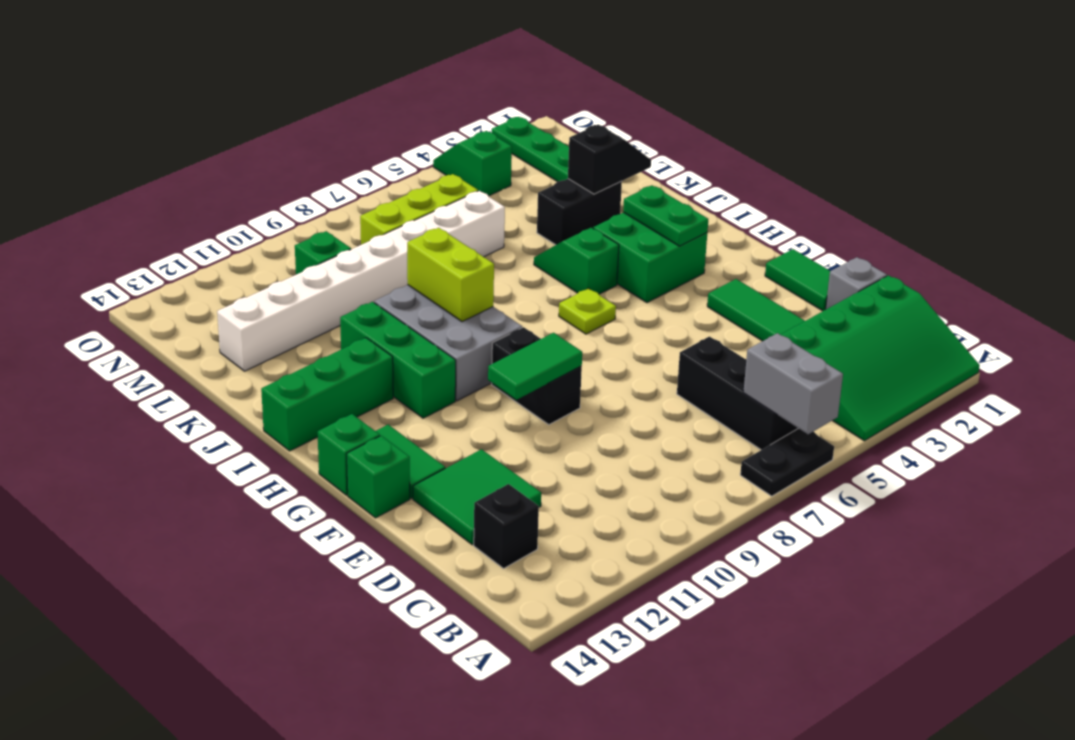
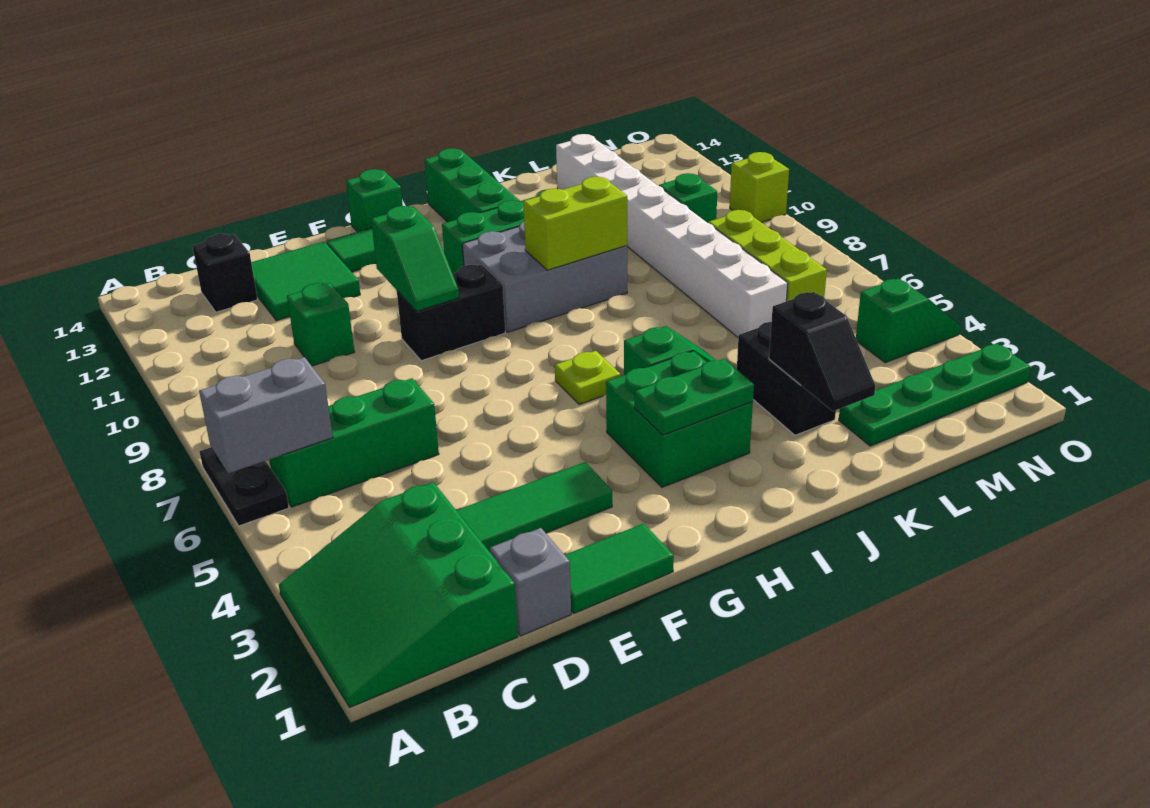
green slope A1:C4 level 1 top C -> green slope A1:C3 level 1 top C
black brick B6:D6 level 1 -> green brick B6:D6 level 1
green tile F9:F10 level 2 -> green slope F9:F10 level 2 top 10
green brick F14 level 1 -> green brick D10 level 1
none -> lime brick O10 level 1

